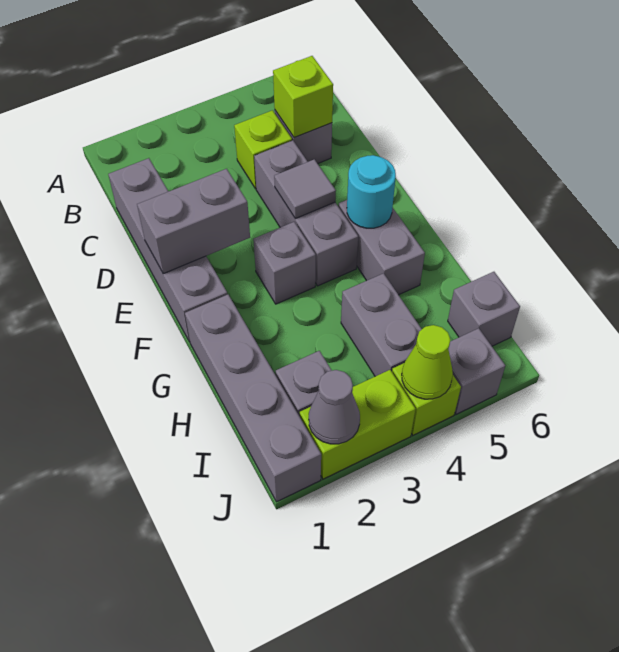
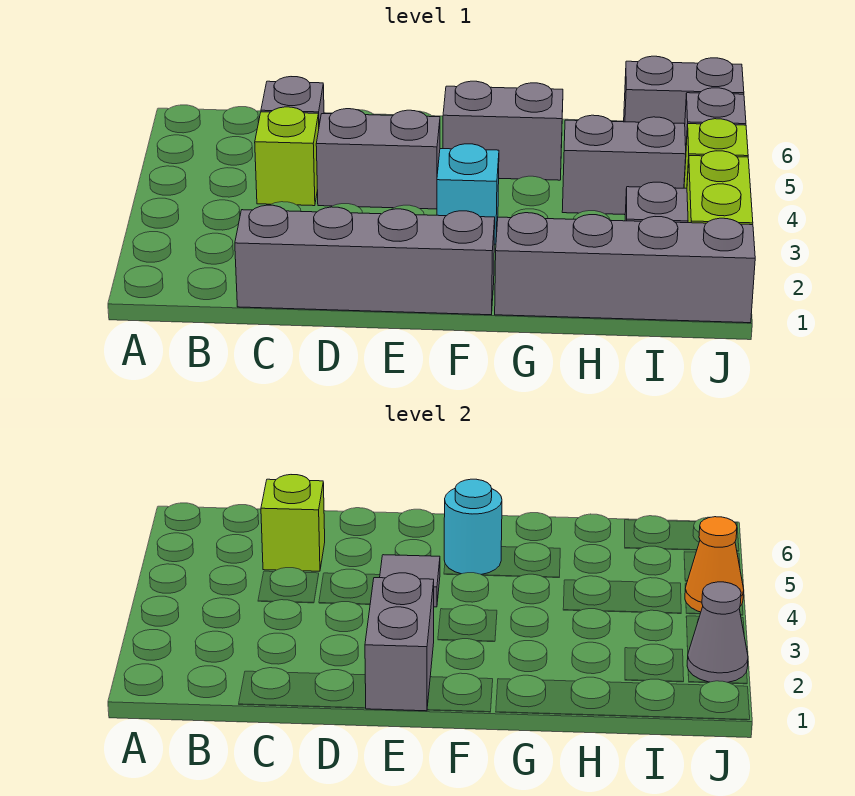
grey brick D4:F4 level 1 -> grey brick D4:E4 level 1
grey brick F3 level 1 -> cyan brick F3 level 1
grey brick I6 level 1 -> grey brick I6:J6 level 1
lime cone J4 level 2 -> orange cone J4 level 2

